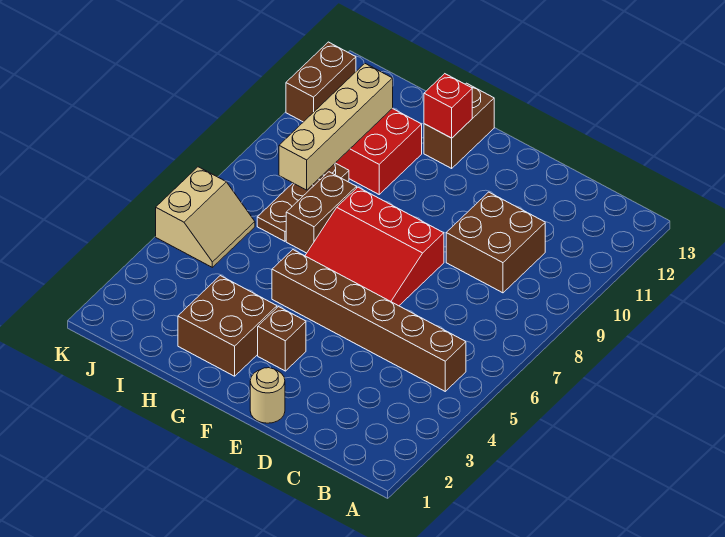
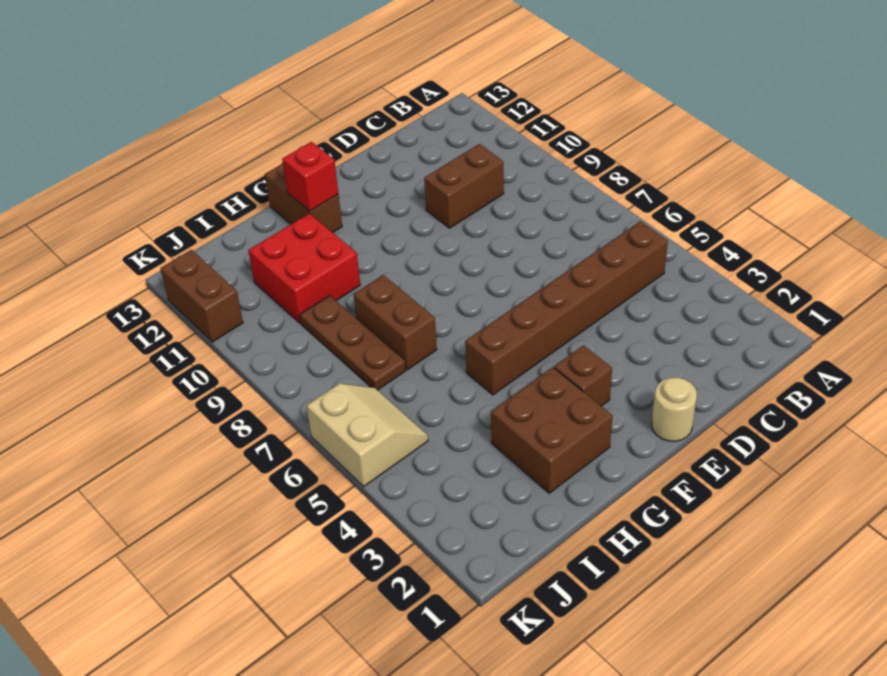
brown brick C9:D10 level 1 -> brown brick C10:D10 level 1
red slope E6:G8 level 1 top 8 -> none
tan brick I8:I11 level 2 -> none

